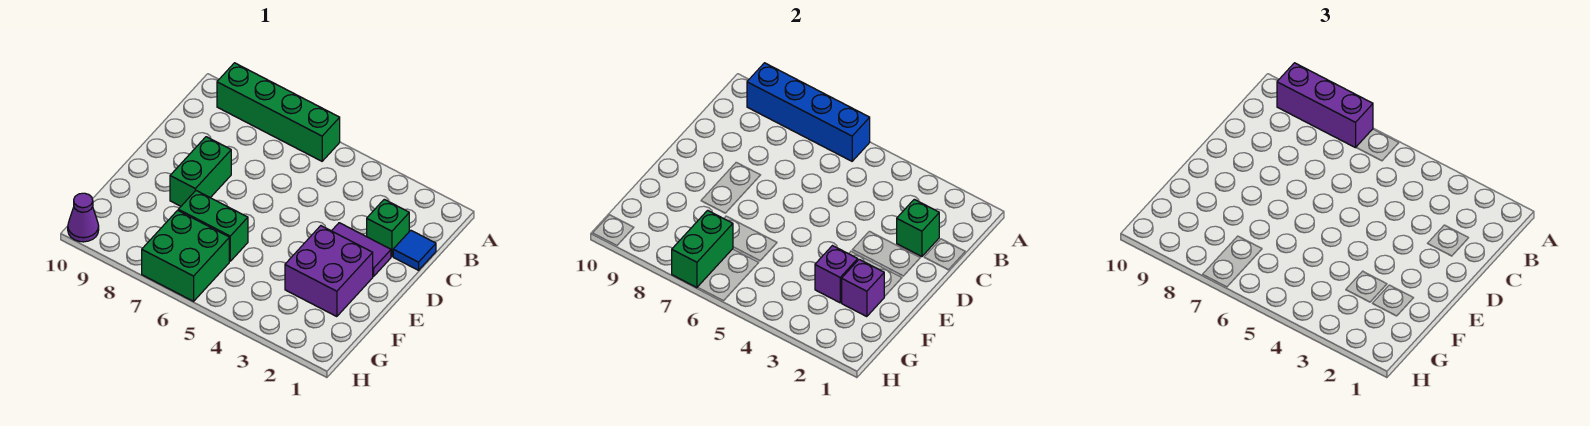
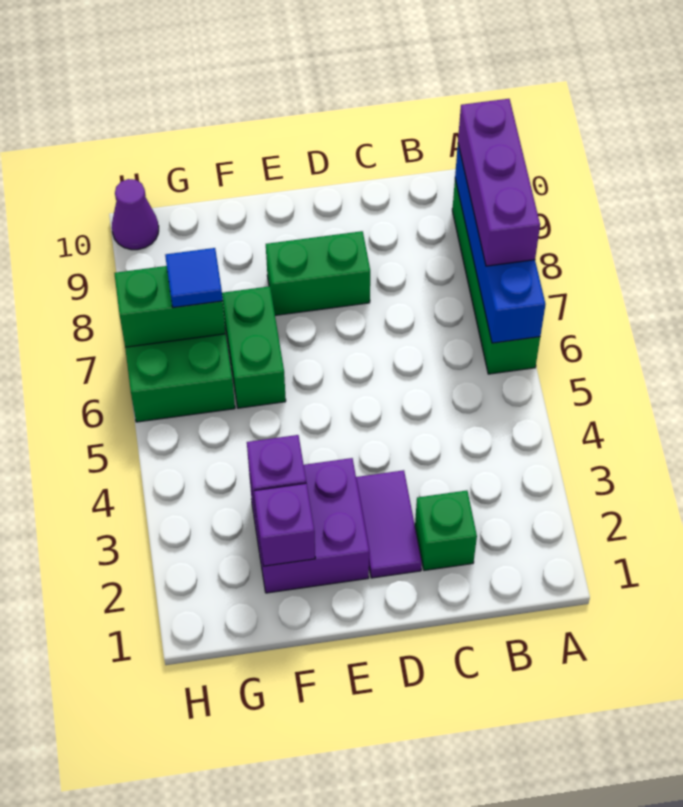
blue tile C1 level 1 -> blue tile G7 level 3
green brick C2 level 2 -> none

